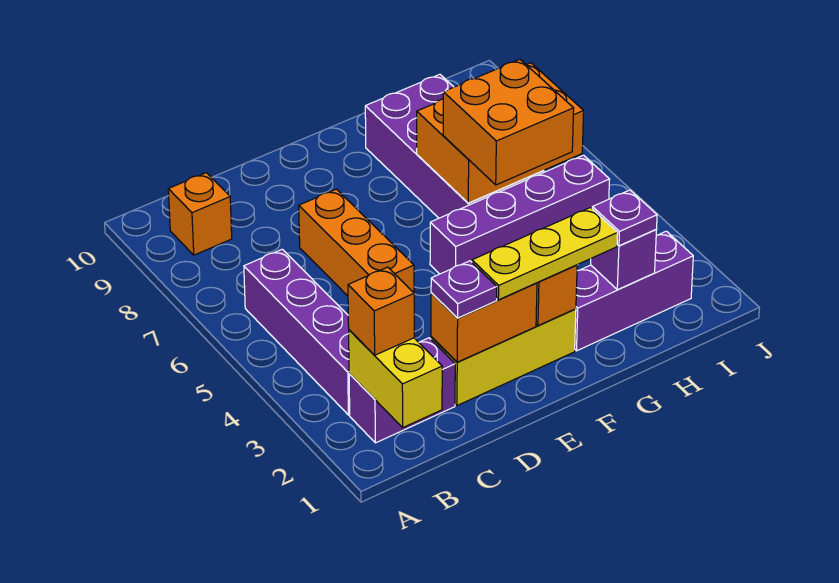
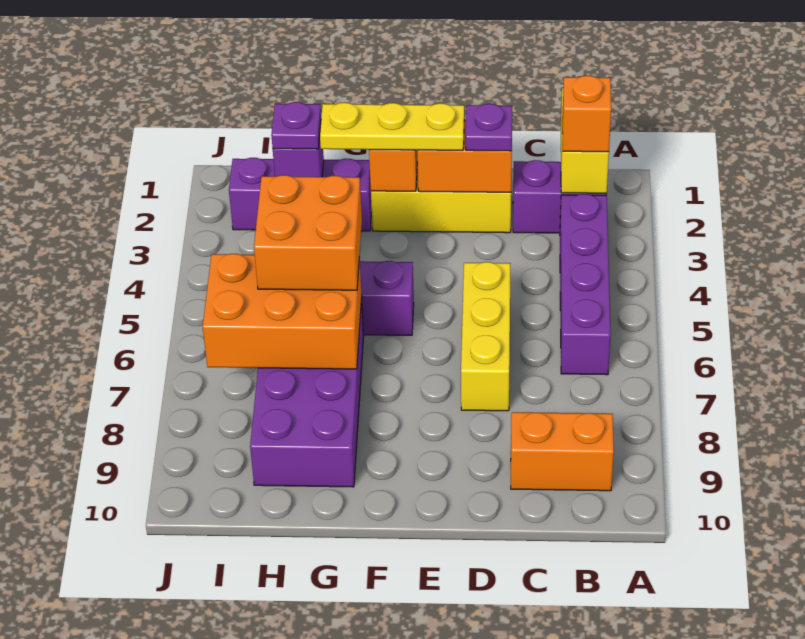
orange brick B9 level 1 -> orange brick B9:C9 level 1
orange brick D5:D7 level 1 -> yellow brick D5:D7 level 1

